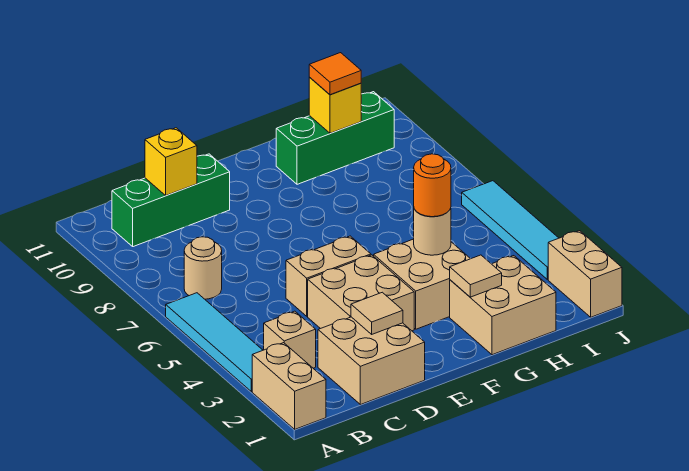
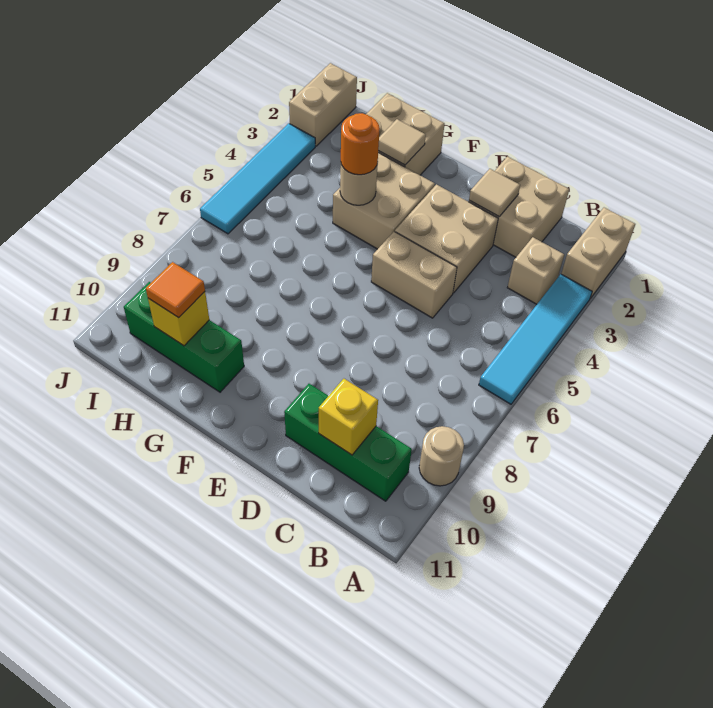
tan round brick B7 level 1 -> tan round brick A9 level 1

